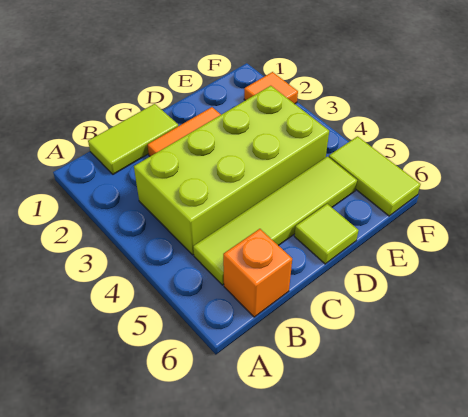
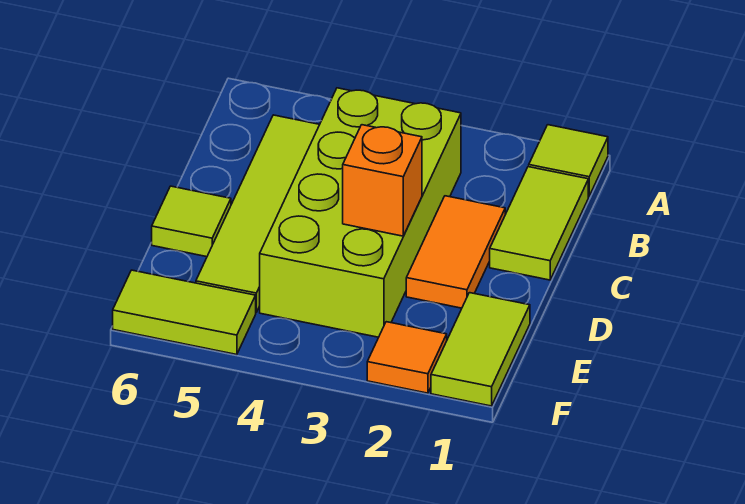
none -> lime tile A1 level 1
orange brick B6 level 1 -> orange brick D3 level 2
none -> lime tile E1:F1 level 1

